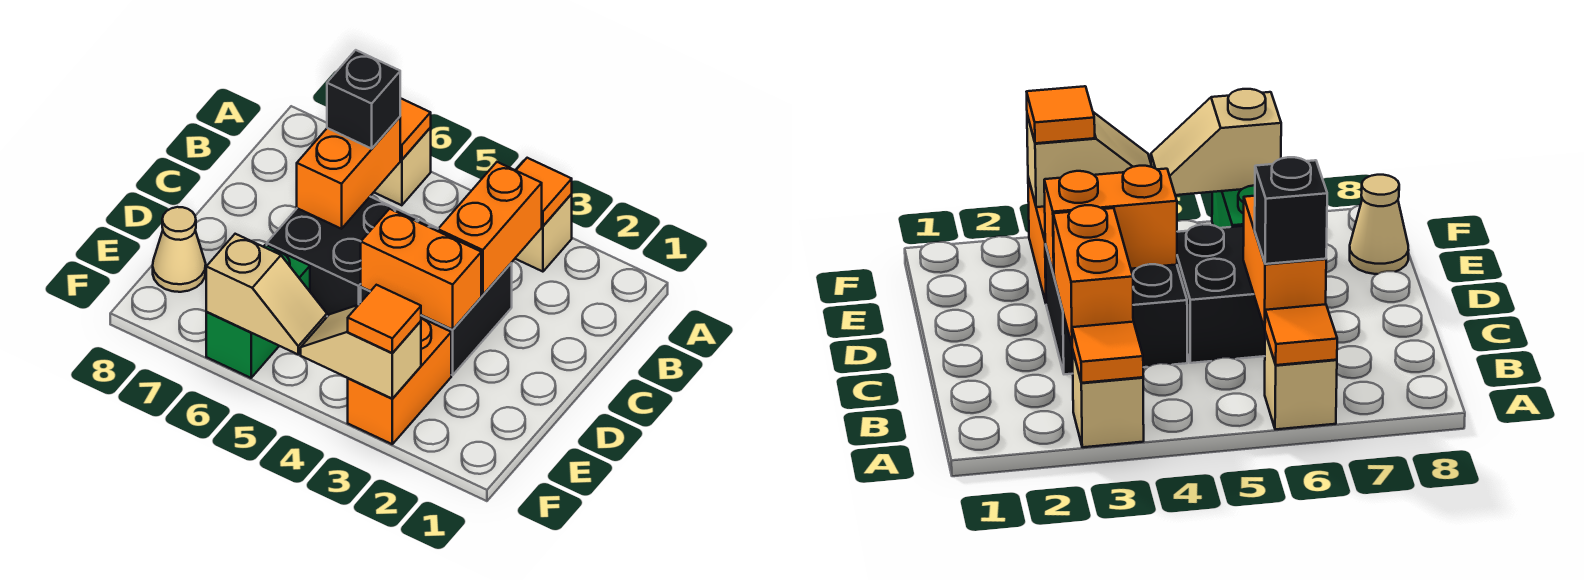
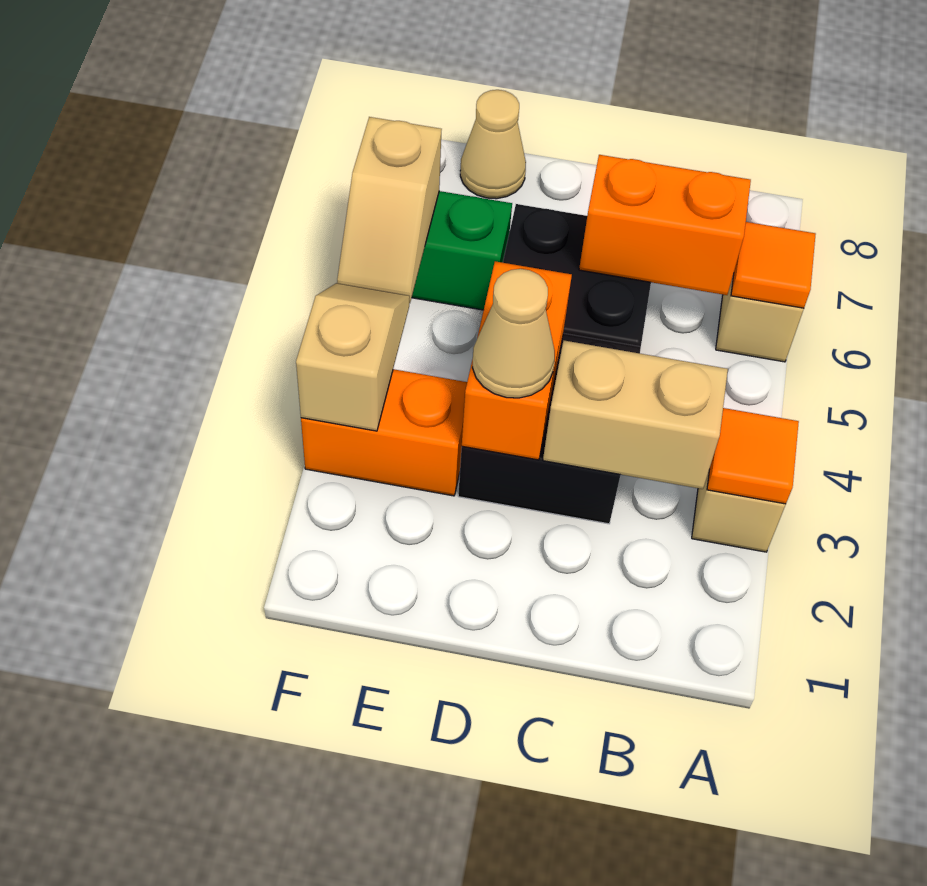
orange brick B3:C3 level 2 -> tan brick B3:C3 level 2
black brick B6 level 3 -> none
none -> tan cone D3 level 3
orange tile F3 level 3 -> none

